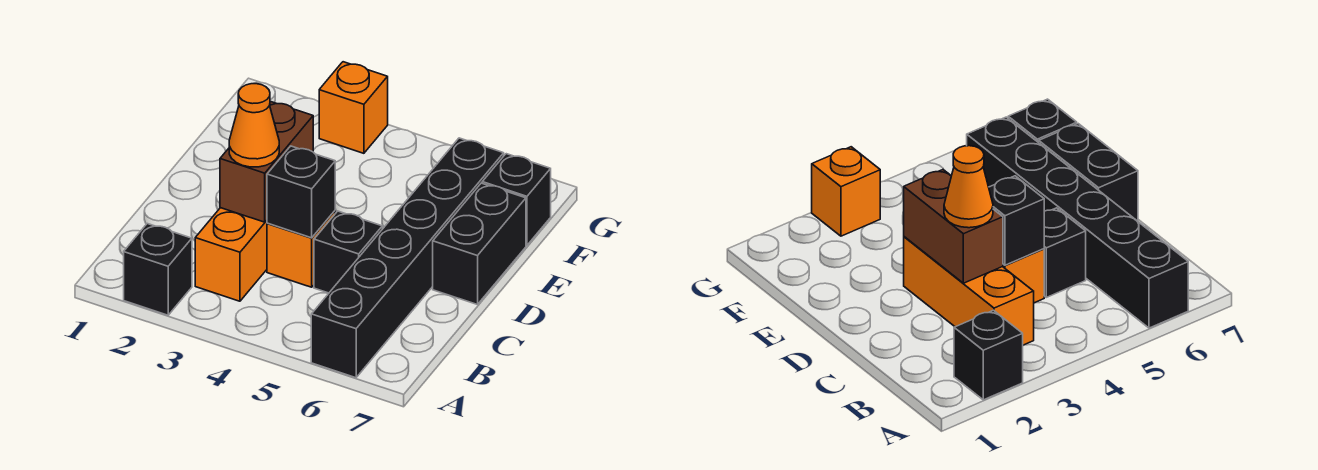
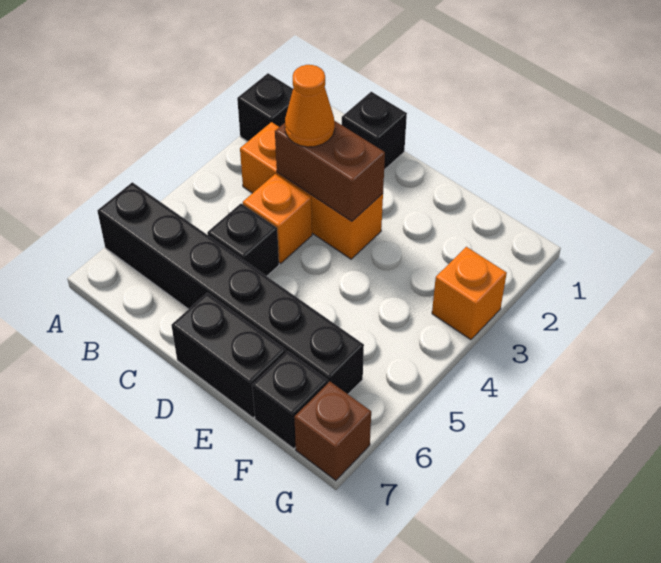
black brick C4 level 2 -> black brick C1 level 1
none -> brown brick G7 level 1

